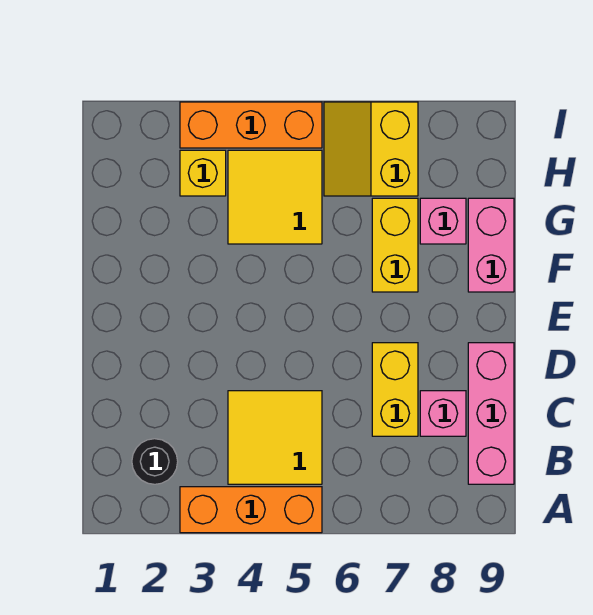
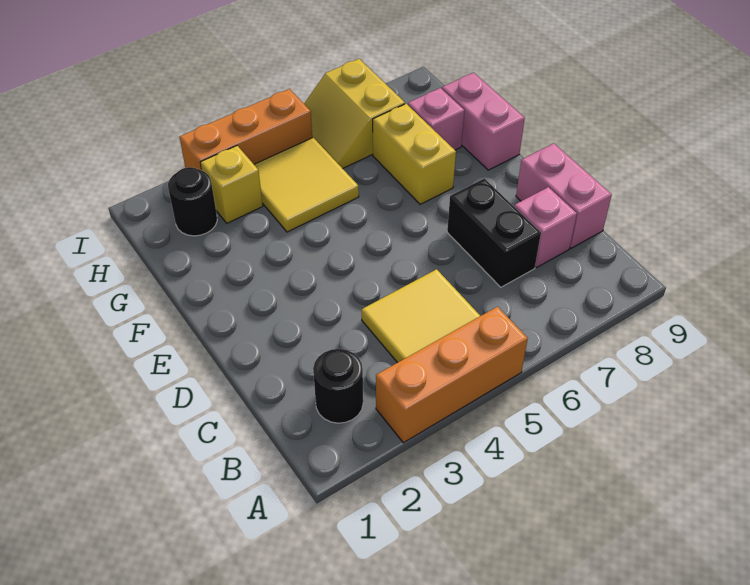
pink brick B9:D9 level 1 -> pink brick C9:D9 level 1
yellow brick C7:D7 level 1 -> black brick C7:D7 level 1
none -> black round brick H2 level 1

